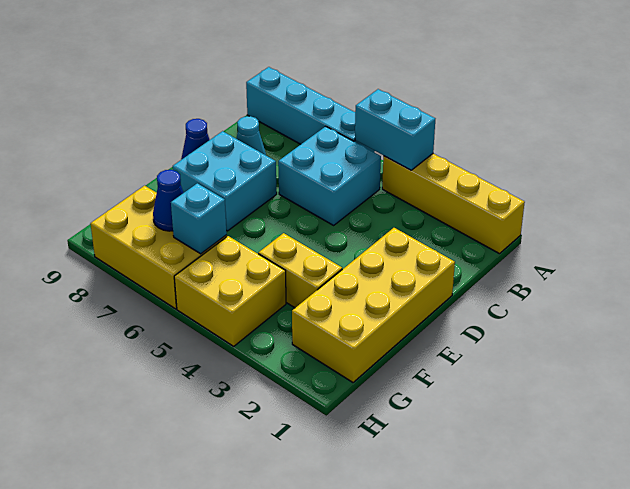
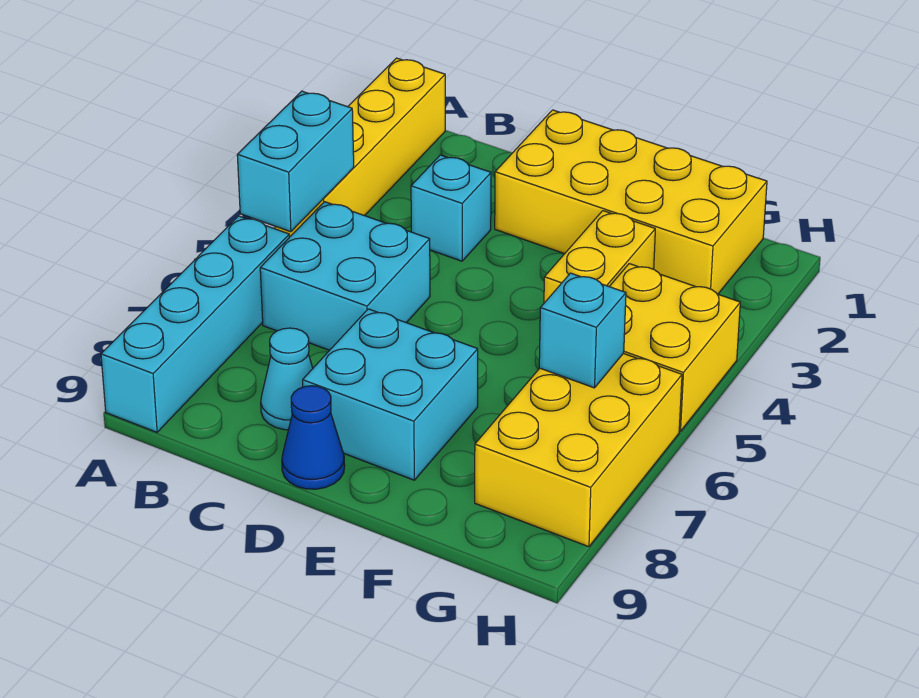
none -> cyan brick C3 level 1
blue cone G7 level 2 -> none

